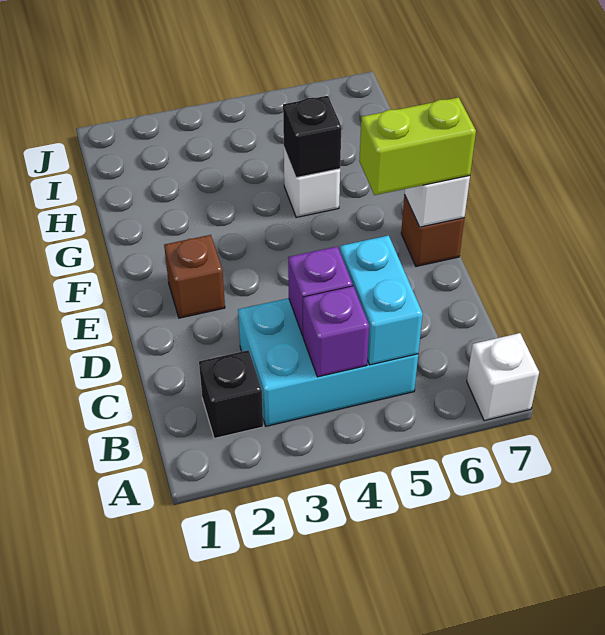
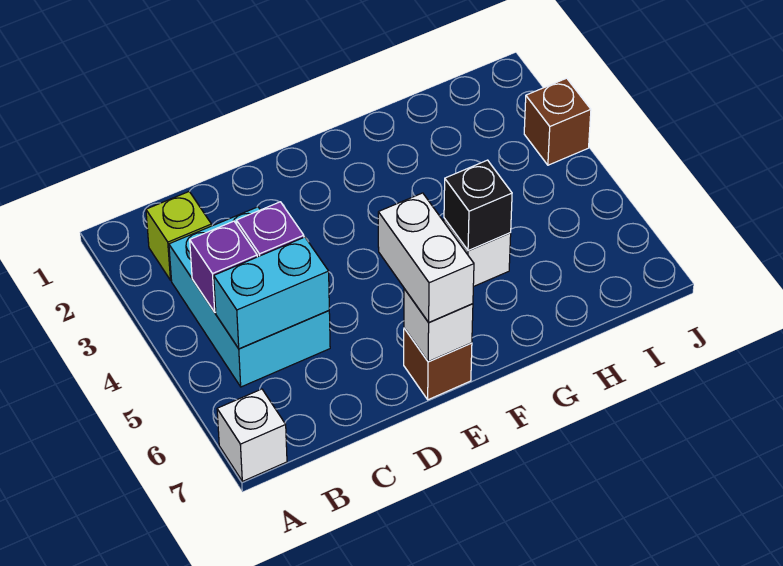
black brick B2 level 1 -> lime brick B2 level 1
brown brick E2 level 1 -> brown brick J3 level 1
lime brick E6:E7 level 3 -> white brick E6:E7 level 3

